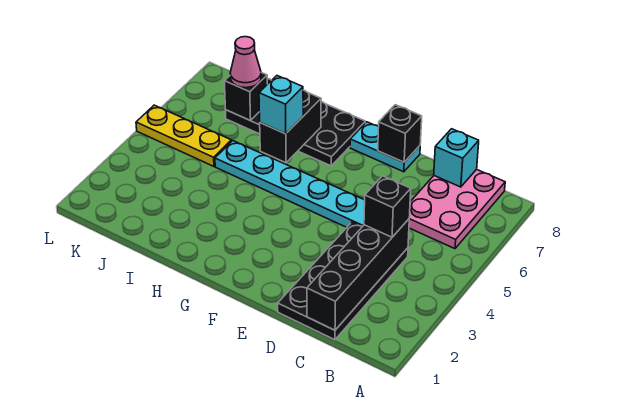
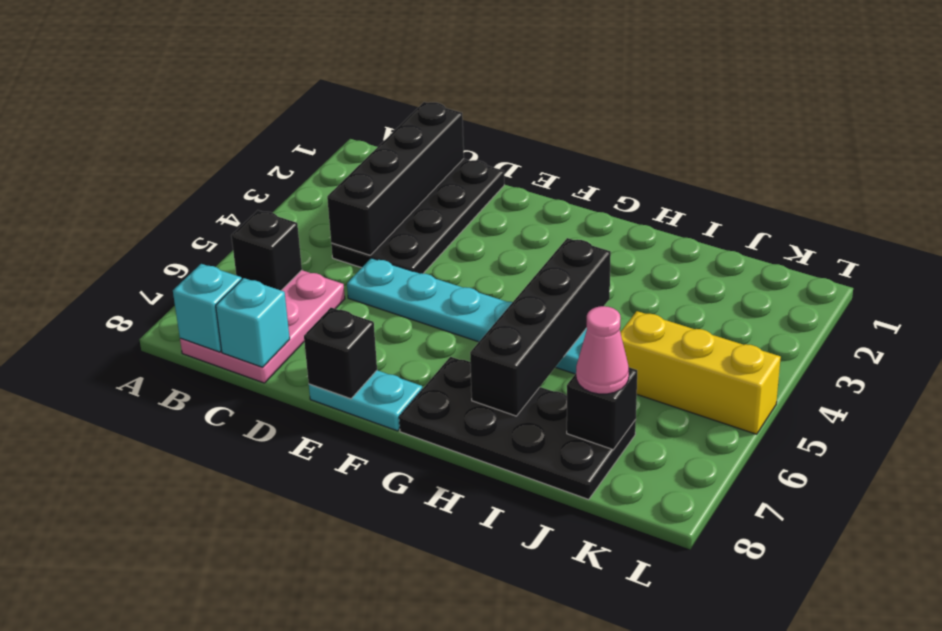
black brick C4 level 3 -> black brick B6 level 2
black brick H6:H7 level 2 -> black brick H4:H7 level 2
cyan brick H6 level 3 -> cyan brick B8 level 2
yellow plate J5:L5 level 1 -> yellow brick J5:L5 level 1

